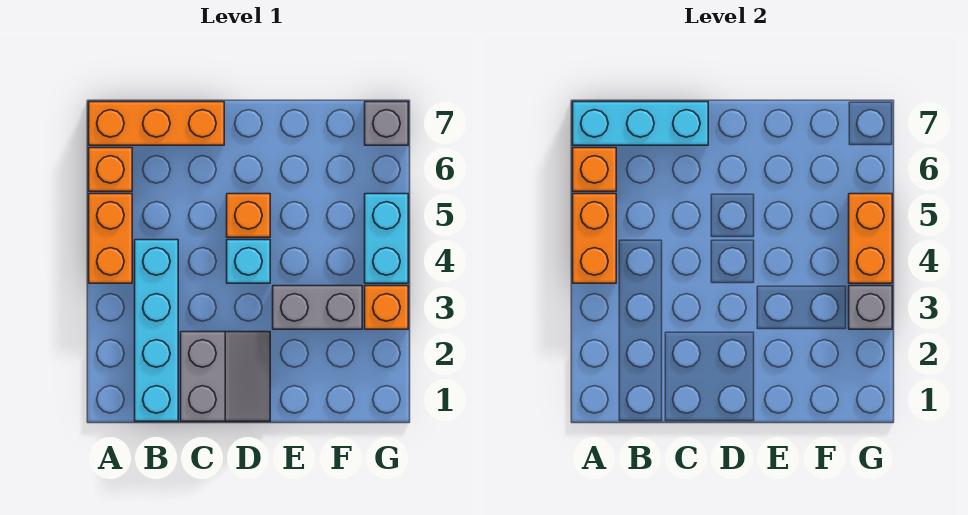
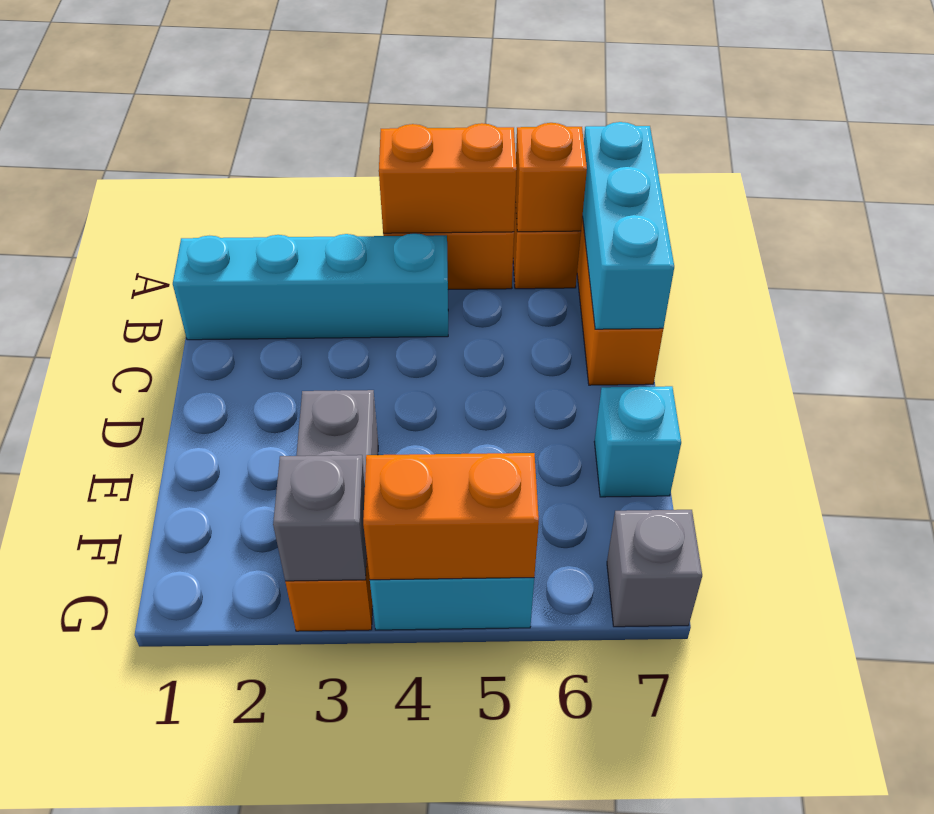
grey slope C1:D2 level 1 top C -> none
cyan brick D4 level 1 -> cyan brick E7 level 1
orange brick D5 level 1 -> none

